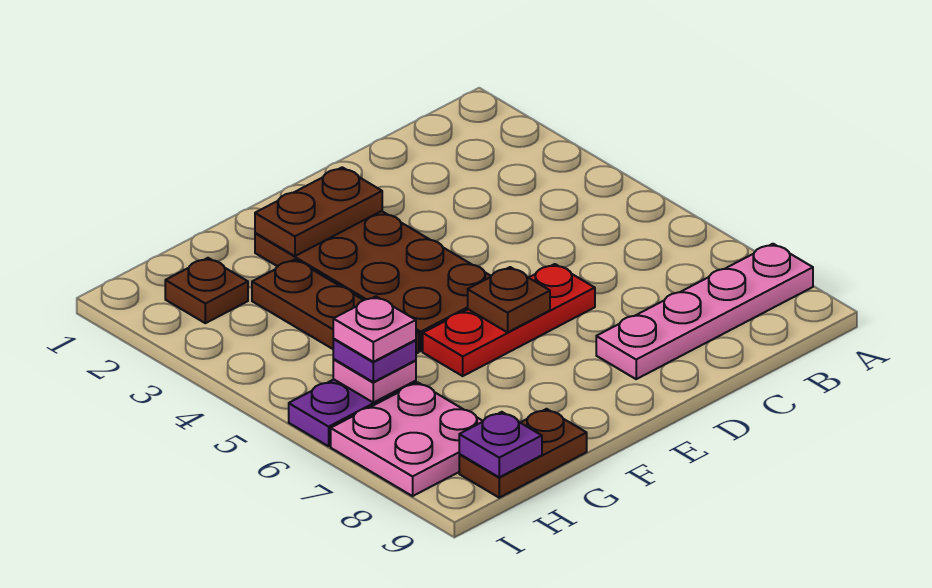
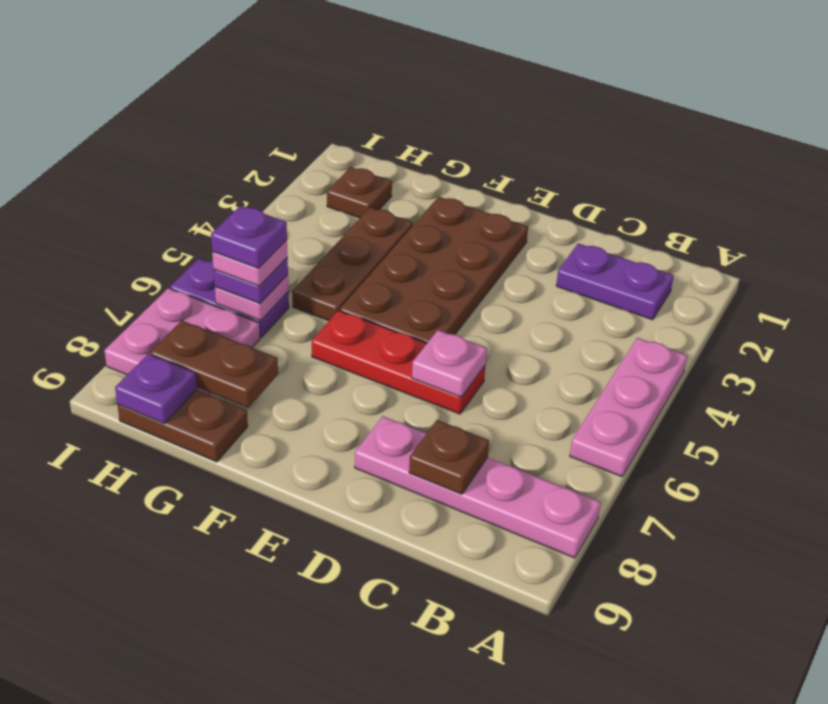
none -> pink plate A4:A6 level 1
none -> purple plate B2:C2 level 1
none -> pink plate D6 level 2
brown plate E2:F2 level 2 -> brown plate G8:H8 level 2
brown plate E6 level 2 -> brown plate C8 level 2
none -> purple plate H6 level 5

